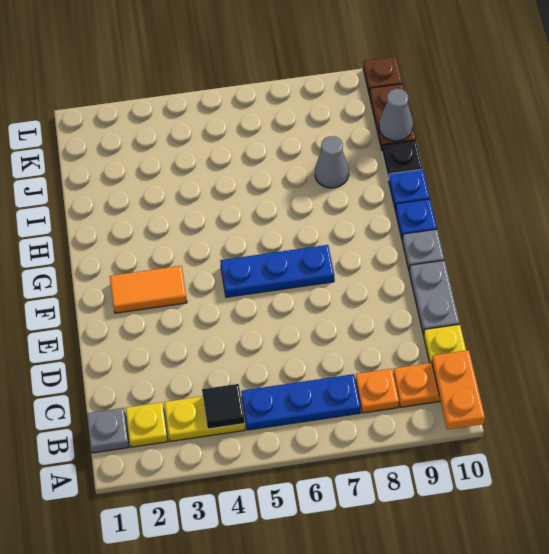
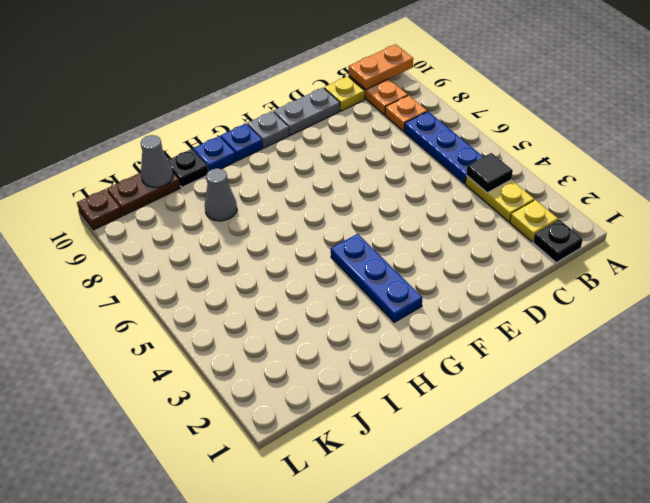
grey plate B1 level 1 -> black plate B1 level 1
orange tile F2:F3 level 1 -> none
blue plate F5:F7 level 1 -> blue plate G2:G4 level 1

